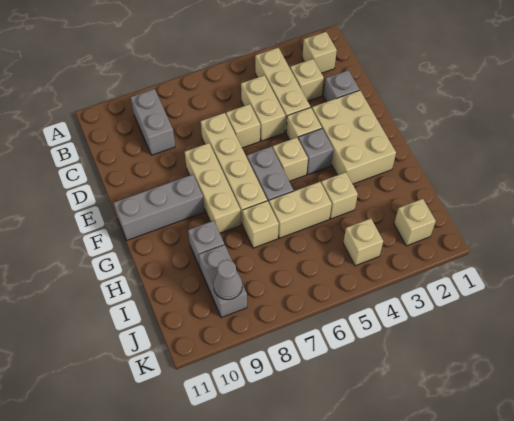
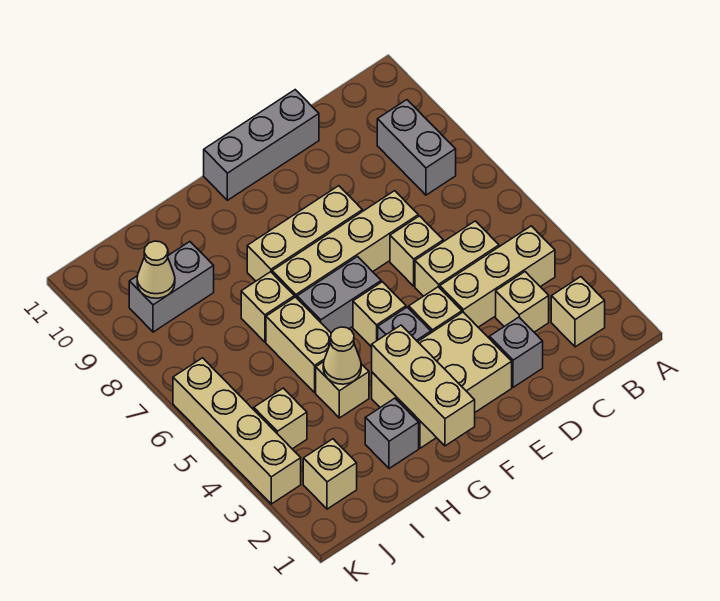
grey brick B9:C9 level 1 -> grey brick B8:B9 level 1
grey brick F9:F11 level 1 -> grey brick D11:F11 level 1
none -> tan brick G1:G3 level 2
none -> tan cone H4 level 2
grey brick H9 level 1 -> grey brick H2 level 1
grey cone J9 level 2 -> tan cone J9 level 2
none -> tan brick K3:K6 level 1

